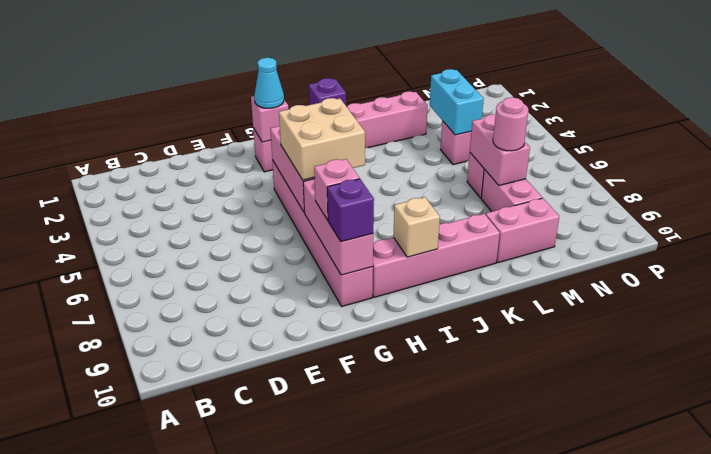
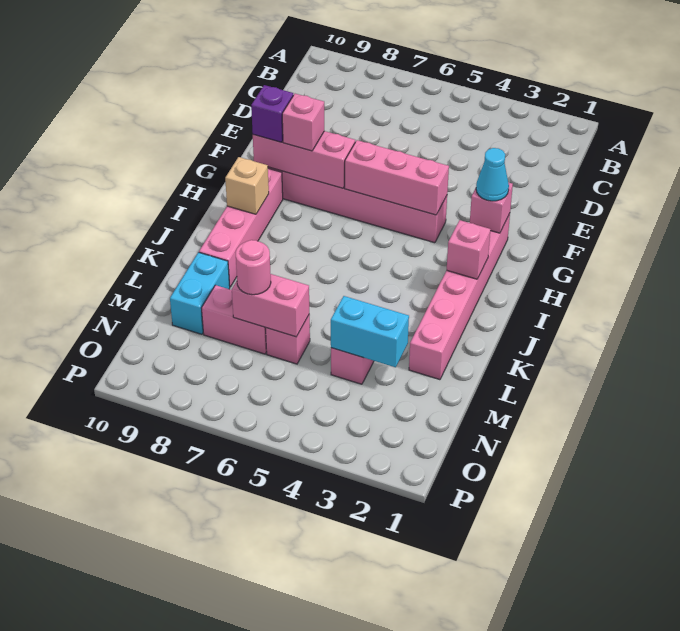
tan brick G5:H6 level 3 -> none
purple brick I2 level 2 -> pink brick I2 level 2
pink brick L9:M9 level 1 -> cyan brick L9:M9 level 1

